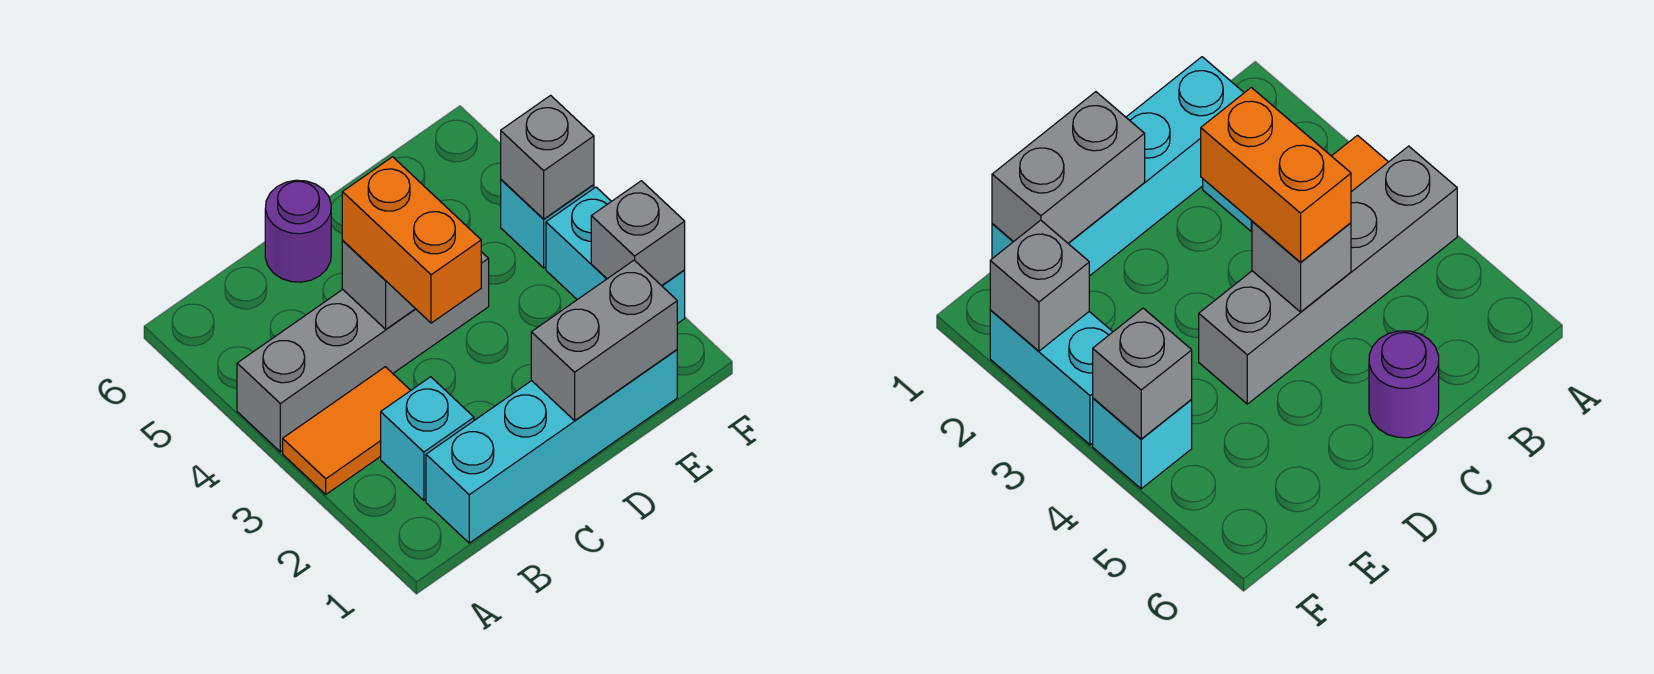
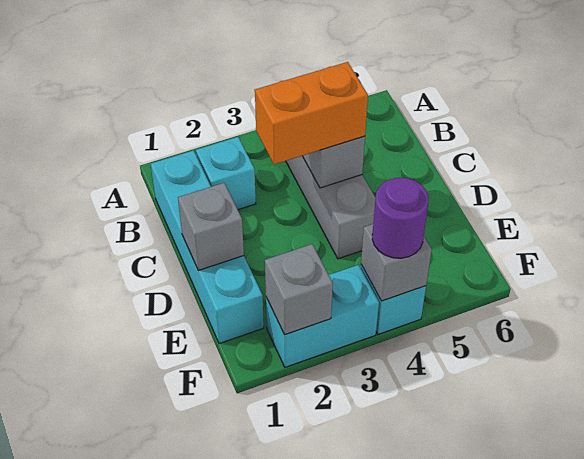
orange tile A3:B3 level 1 -> none
purple round brick C6 level 1 -> purple round brick F4 level 3
grey brick D1:E1 level 2 -> grey brick D1 level 2

